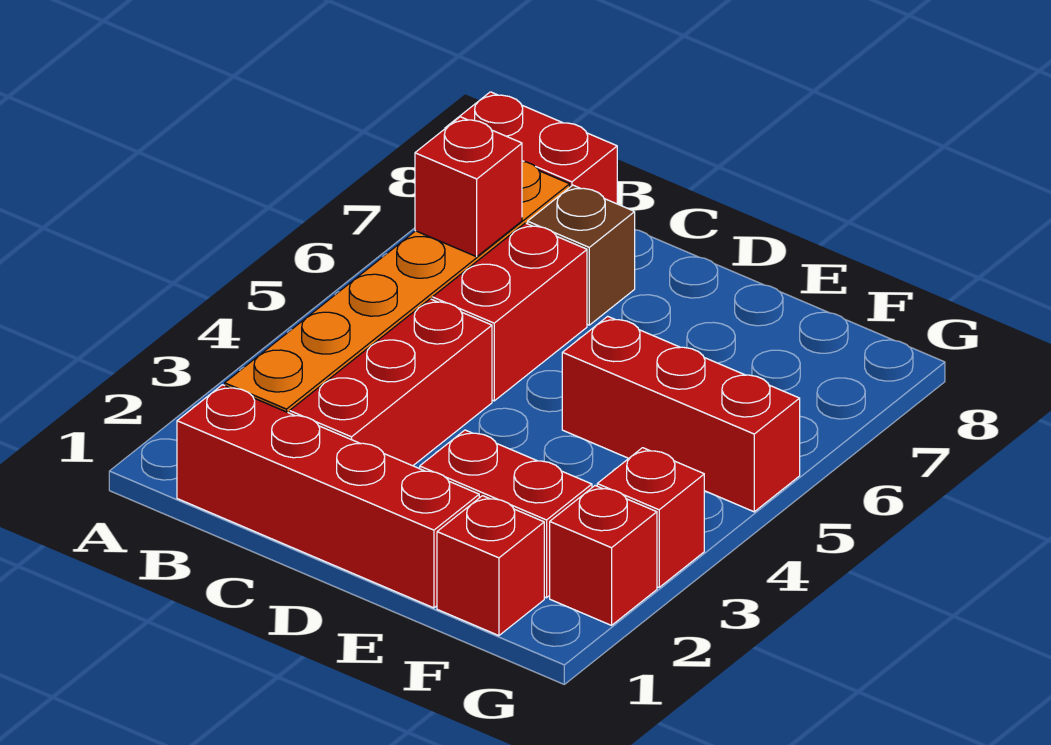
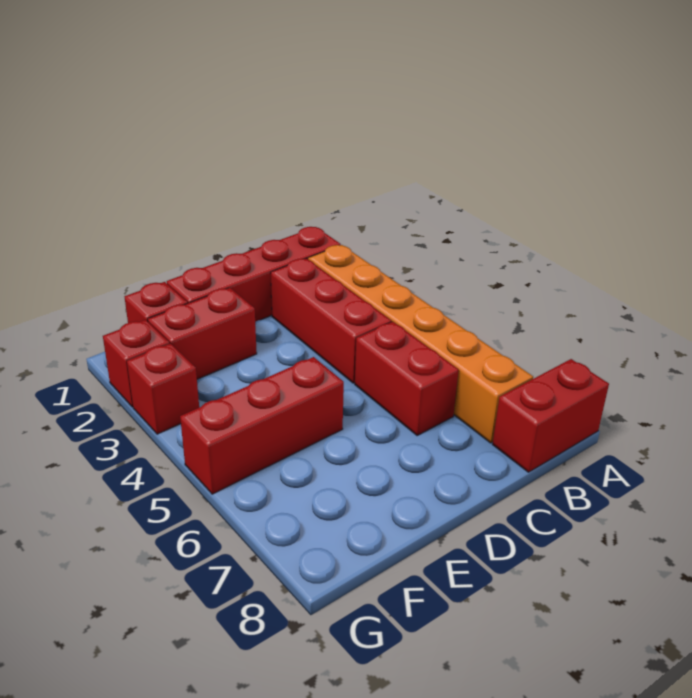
red brick B6 level 2 -> none
brown brick C7 level 1 -> none

